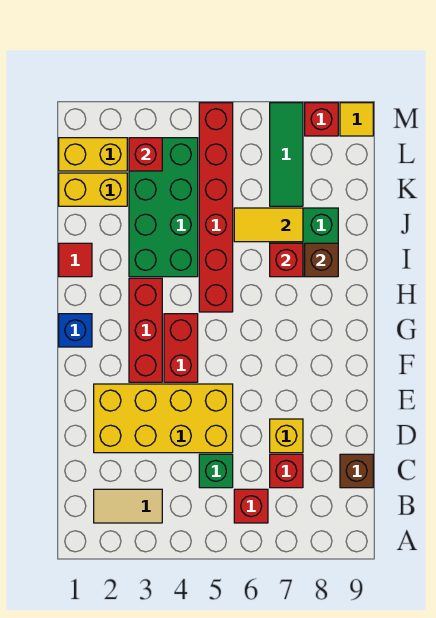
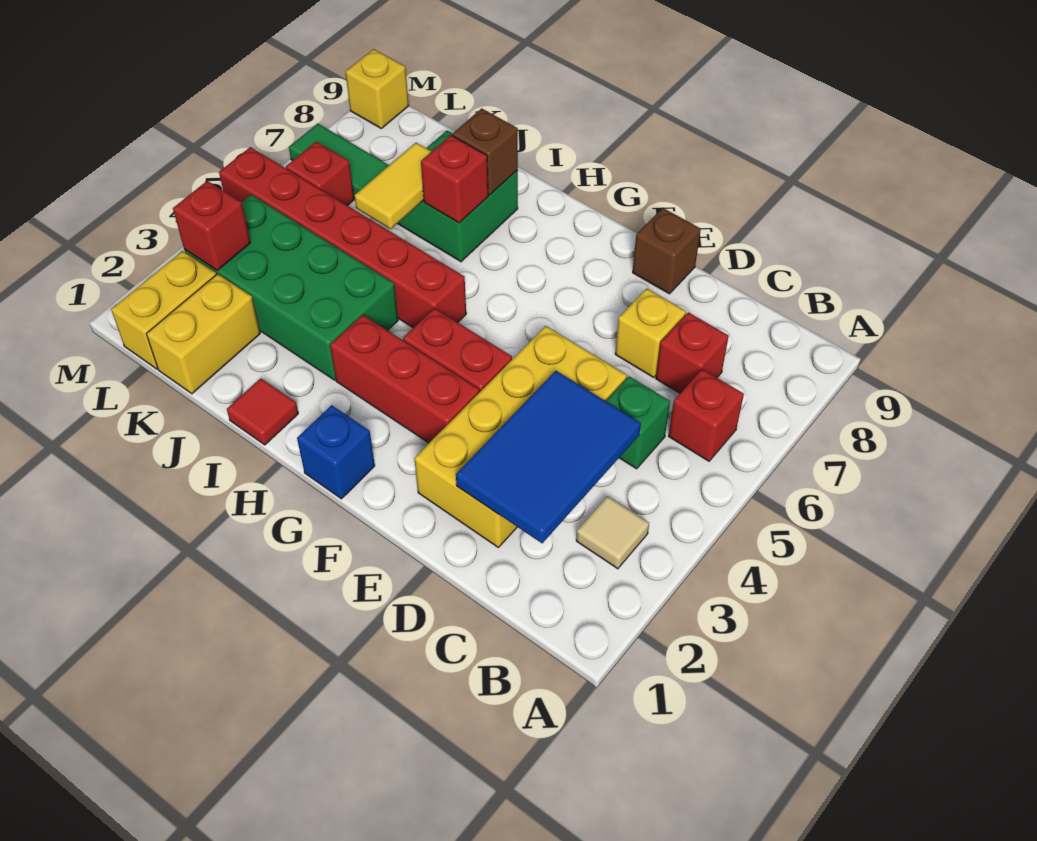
tan tile B2:B3 level 1 -> tan tile B3 level 1
none -> blue tile C2:D4 level 2
brown brick C9 level 1 -> brown brick E9 level 1
red brick M8 level 1 -> red brick L6 level 1
yellow tile M9 level 1 -> yellow brick M9 level 1

